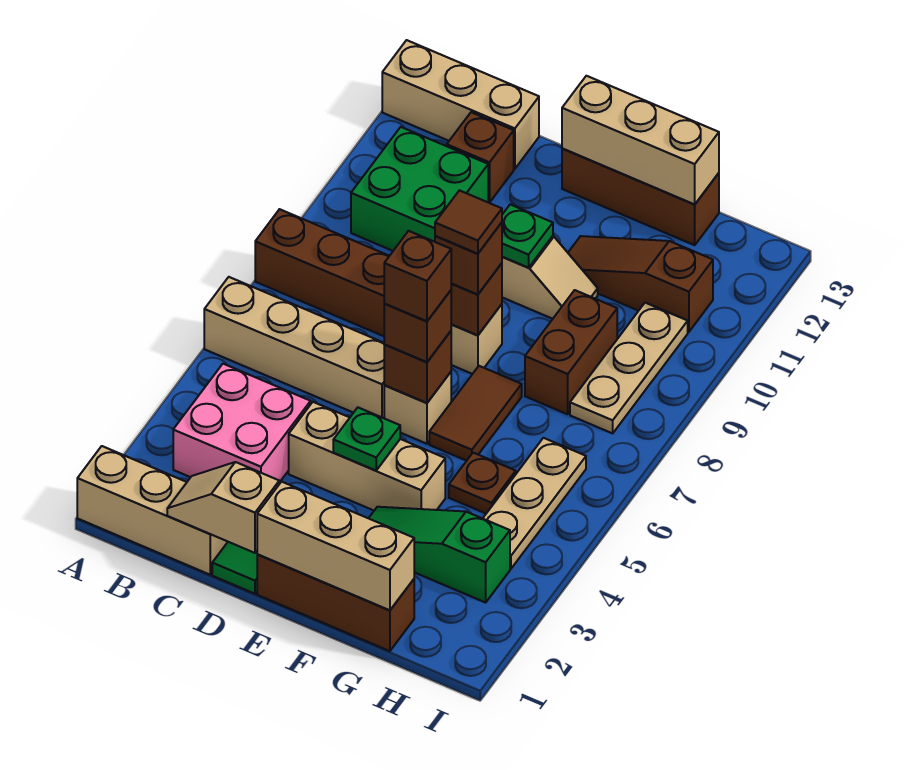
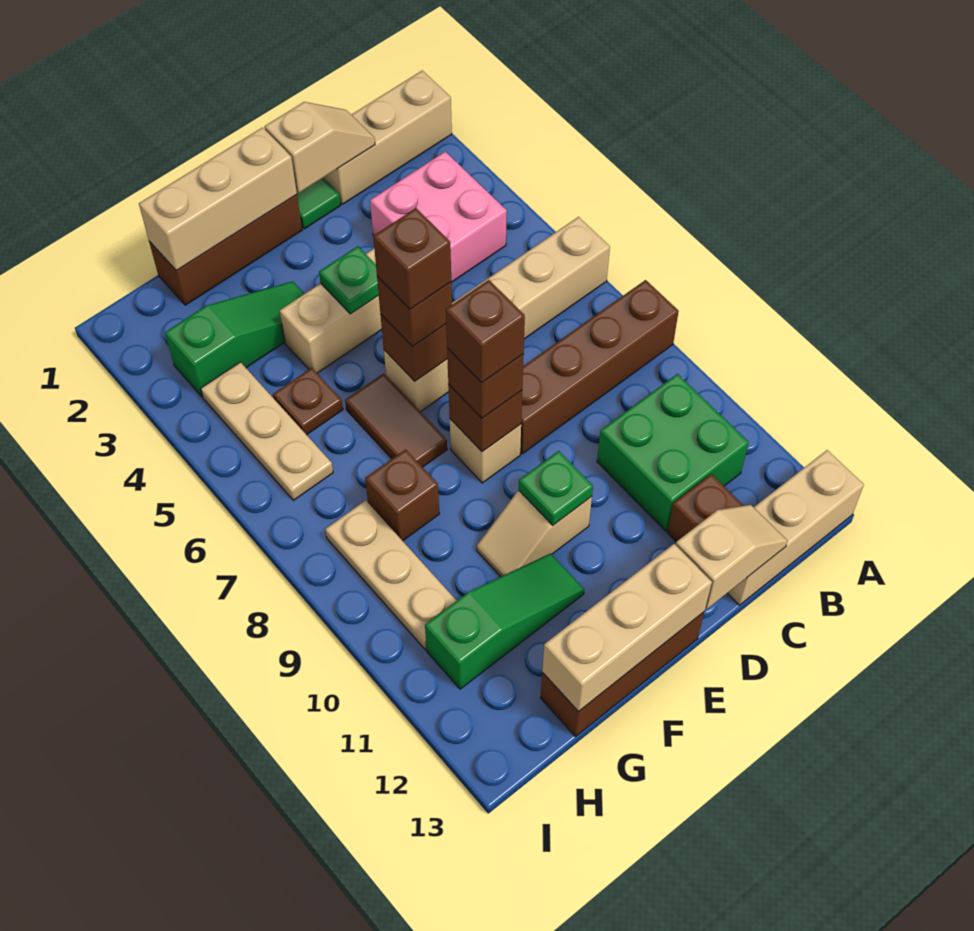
none -> tan slope C13:D13 level 2 top D
brown tile E8 level 4 -> brown brick E8 level 4
brown slope F11:H11 level 1 top H -> green slope F11:H11 level 1 top H
brown brick G8:G9 level 1 -> brown brick G8 level 1

